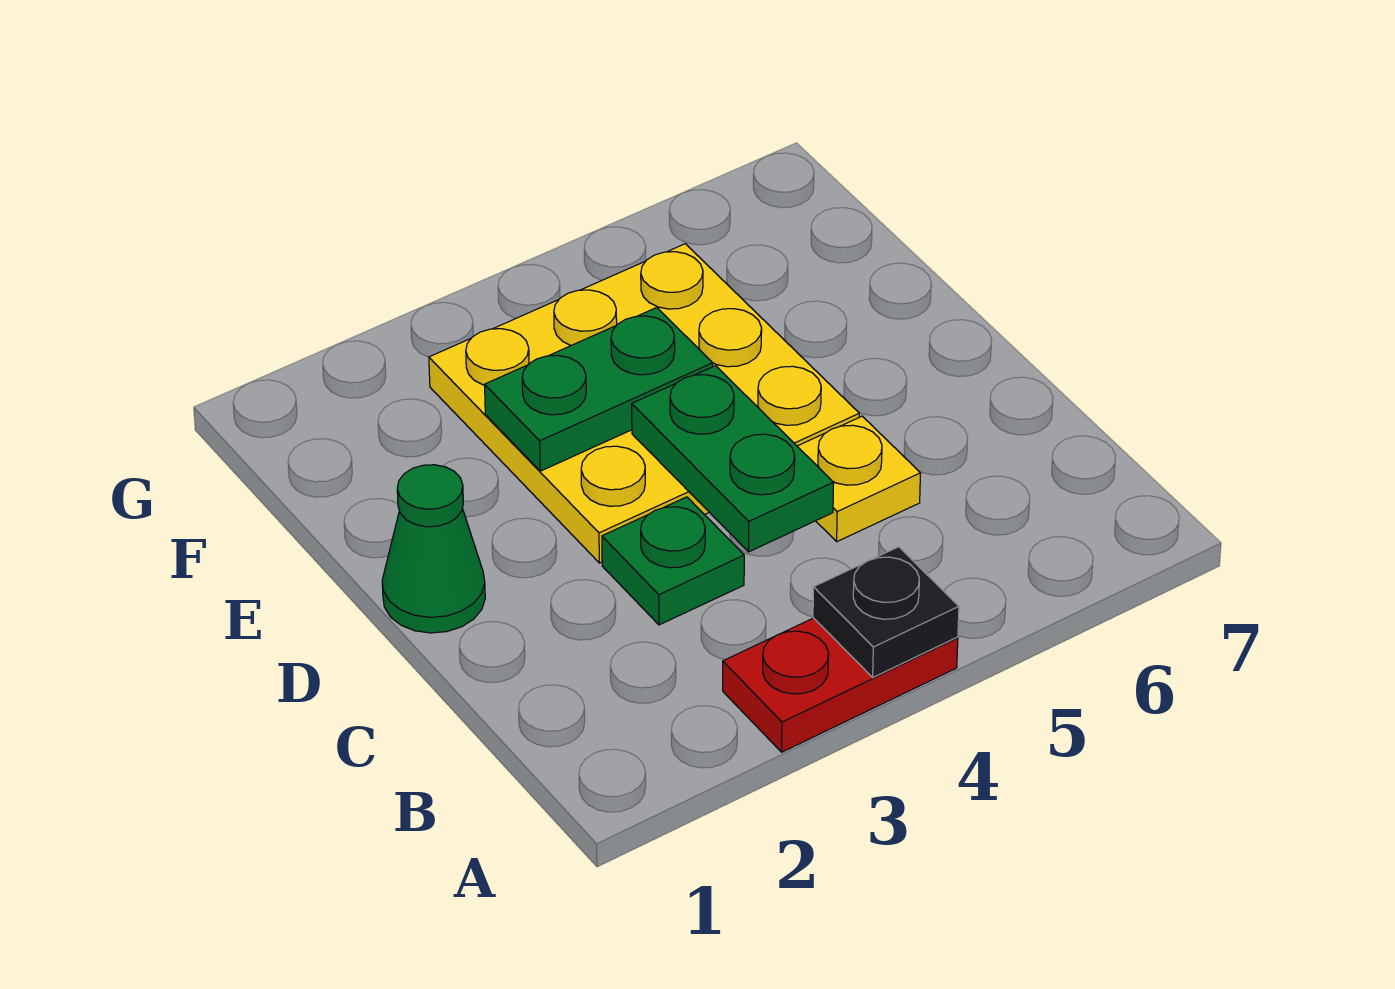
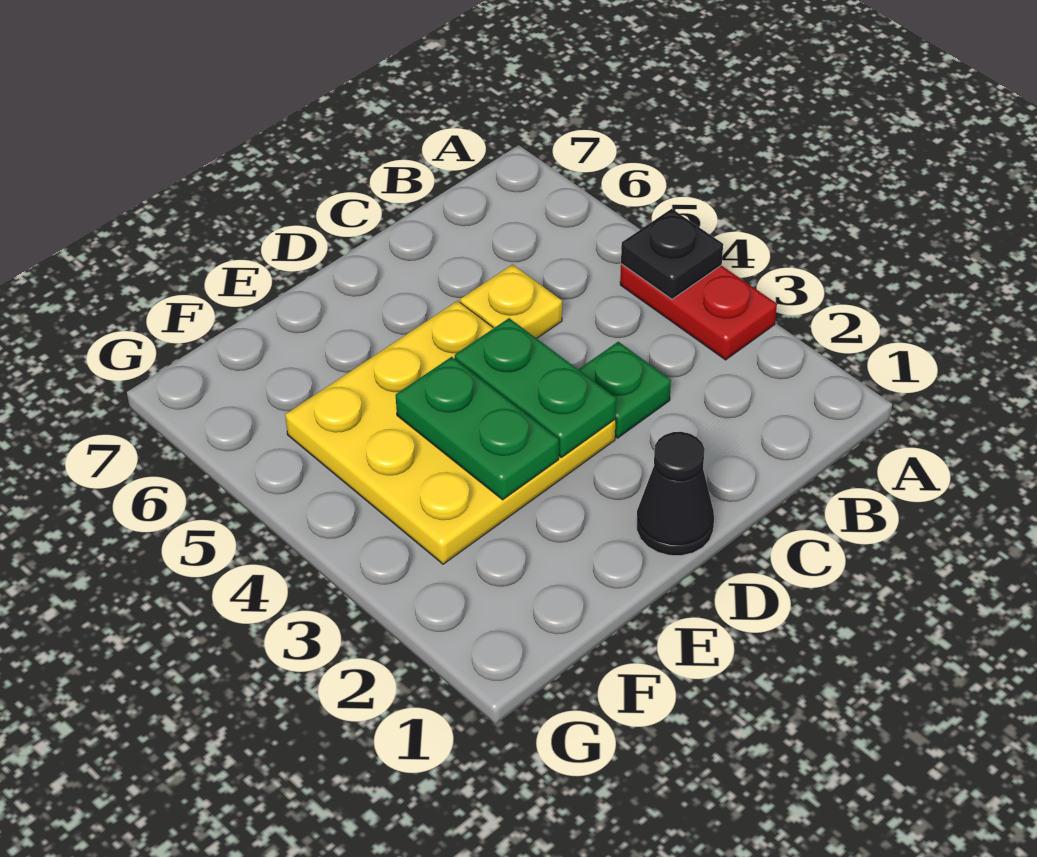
green plate C4:D4 level 2 -> green plate D3:D4 level 2
green cone D1 level 1 -> black cone D1 level 1

